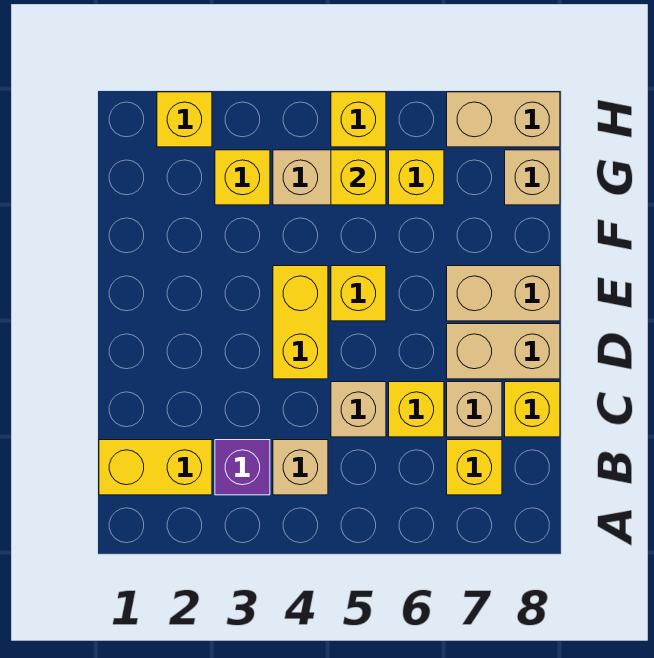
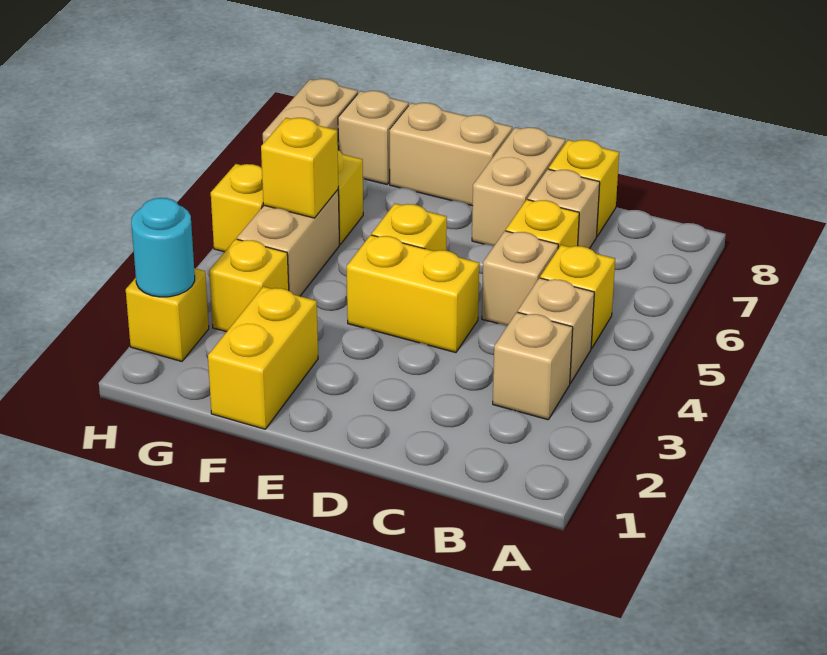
yellow brick B1:B2 level 1 -> yellow brick F1:F2 level 1
purple brick B3 level 1 -> tan brick B3 level 1
yellow brick B7 level 1 -> yellow brick B5 level 1
tan brick E7:E8 level 1 -> tan brick E8:F8 level 1
none -> cyan round brick H2 level 2

